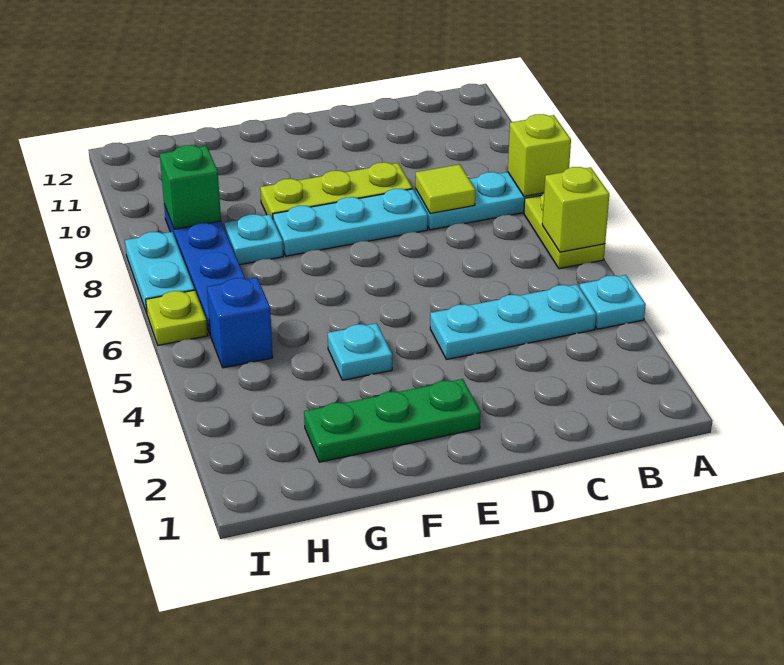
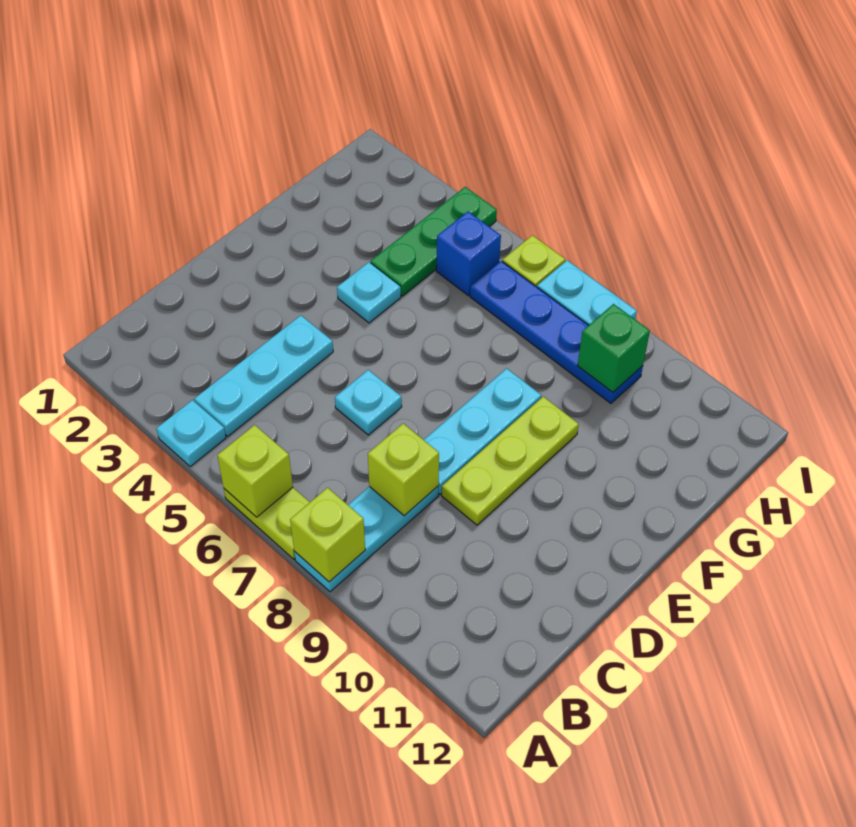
lime tile C8 level 2 -> lime brick C8 level 2
green plate E2:G2 level 1 -> green plate G4:I4 level 1
cyan plate G8 level 1 -> cyan plate D6 level 1

